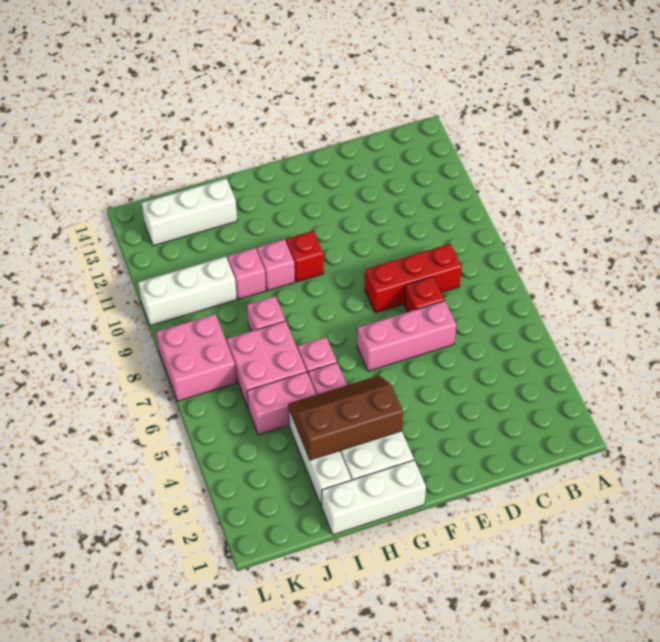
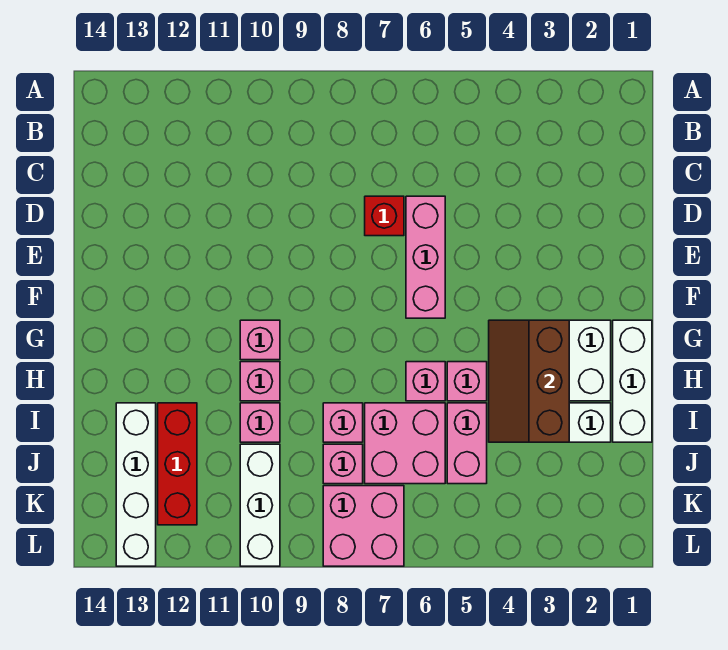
red brick C8:E8 level 1 -> red brick I12:K12 level 1
red brick G10 level 1 -> pink brick G10 level 1
white brick I13:K13 level 1 -> white brick I13:L13 level 1
none -> pink brick J8 level 1

